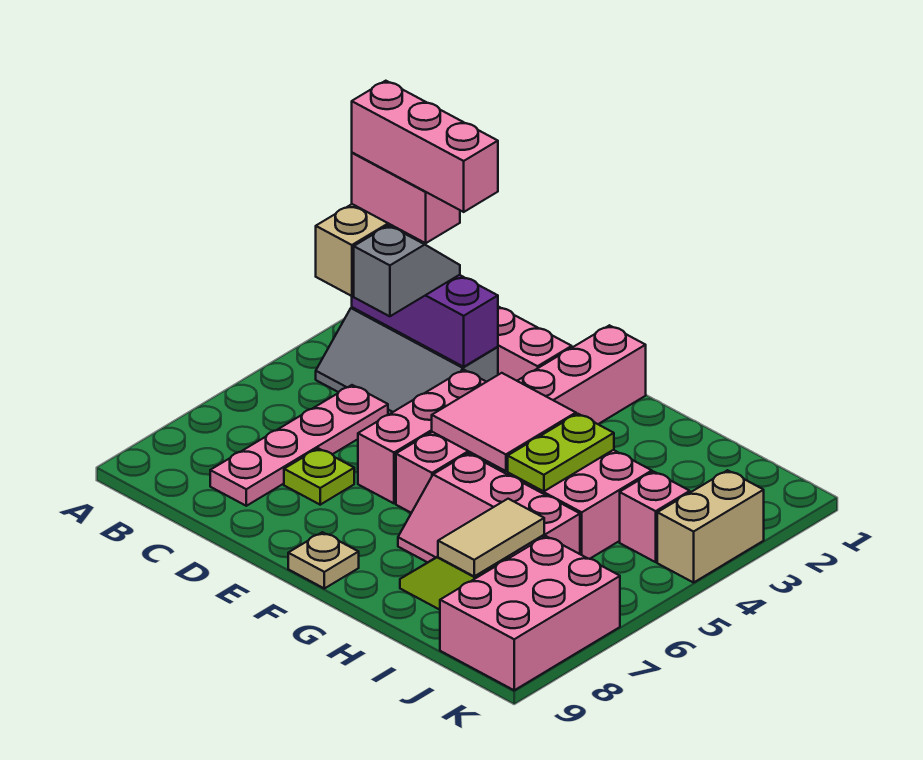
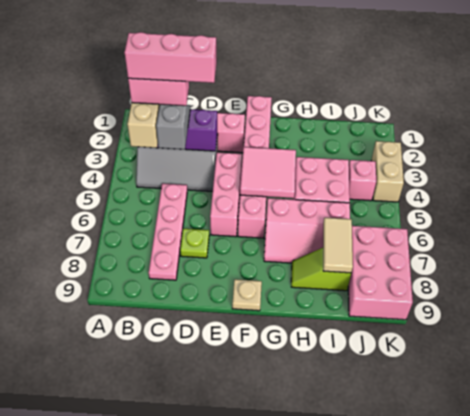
lime plate H4:H5 level 2 -> none

